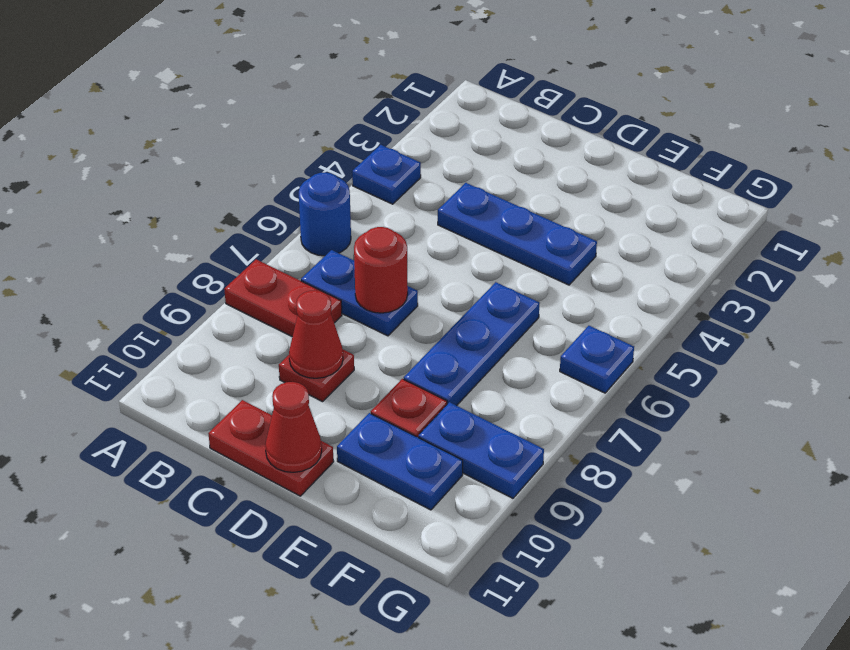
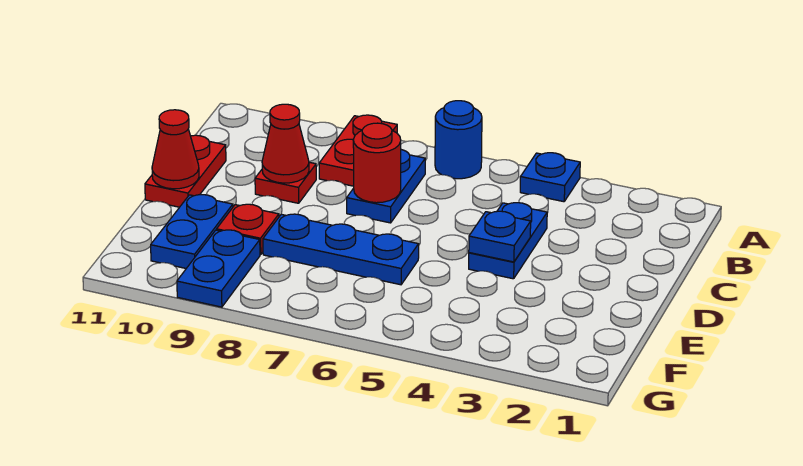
blue plate C4:E4 level 1 -> blue plate C4:D4 level 1
blue plate G6 level 1 -> blue plate D4 level 2

